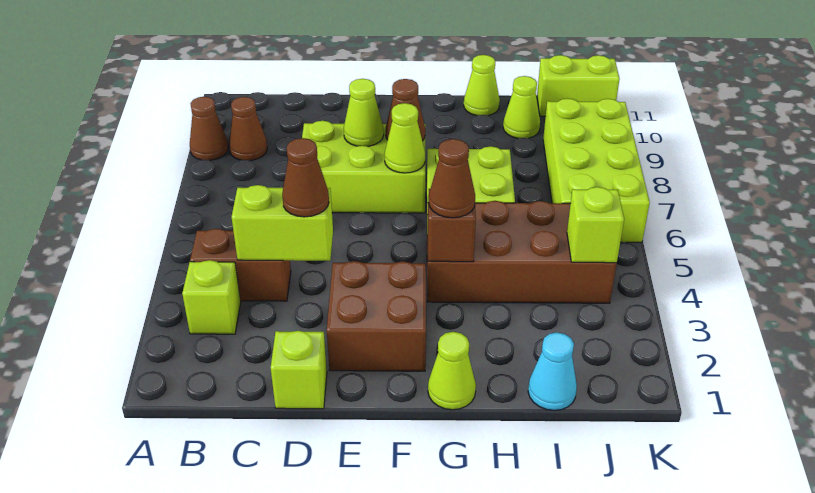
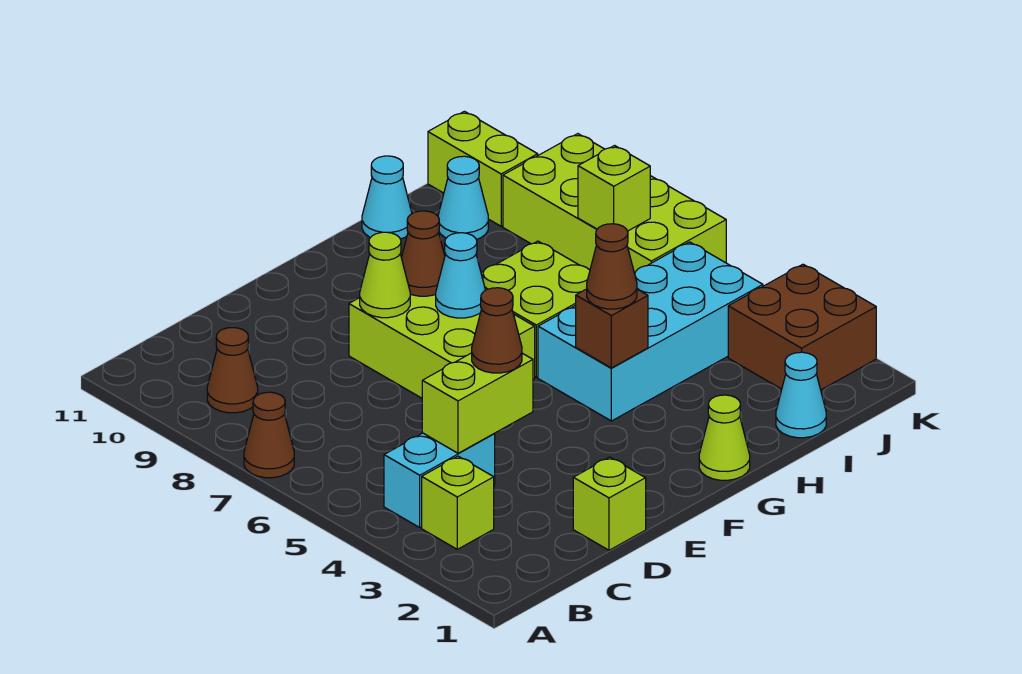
brown cone A9 level 1 -> brown cone A7 level 1
brown brick B4:C4 level 1 -> cyan brick B4:C4 level 1
lime brick D7:F8 level 1 -> lime brick E6:F8 level 1
brown brick E2:F3 level 1 -> brown brick J2:K3 level 1
lime cone F7 level 2 -> cyan cone F7 level 2
brown brick G4:J5 level 1 -> cyan brick G4:J5 level 1
lime cone H11 level 1 -> cyan cone H11 level 1
lime cone I10 level 1 -> cyan cone I10 level 1
lime brick J4 level 2 -> lime brick J7 level 2
lime brick J11:K11 level 1 -> lime brick J10:J11 level 1

